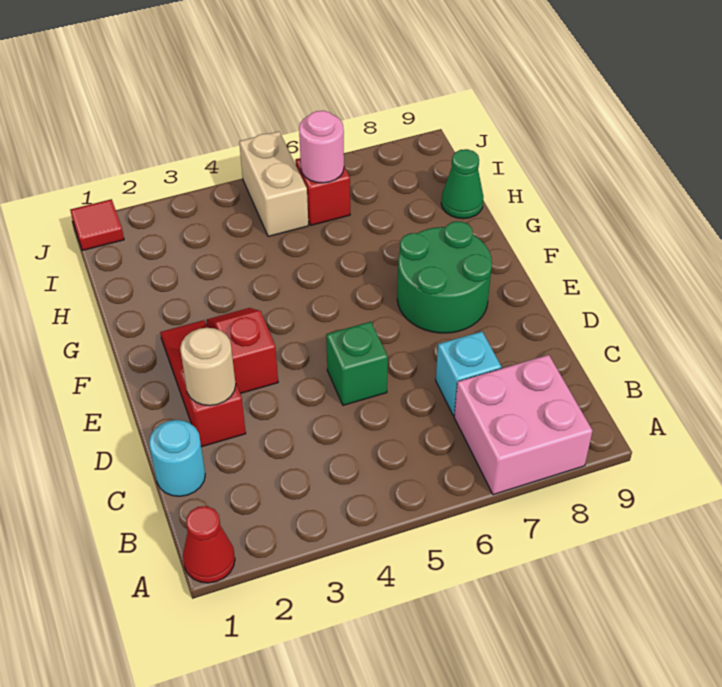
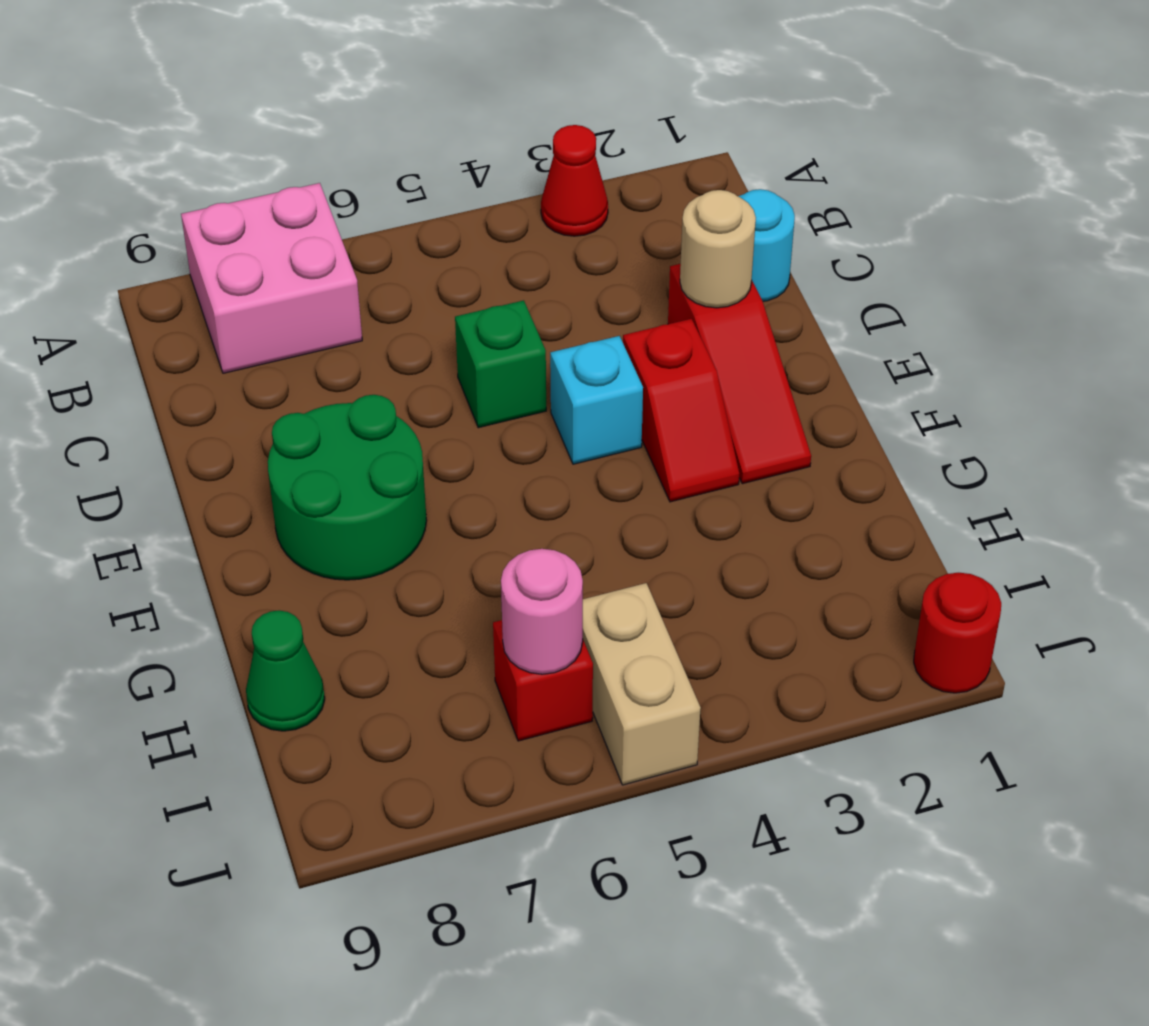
red cone A1 level 1 -> red cone A3 level 1
cyan brick C7 level 1 -> cyan brick E4 level 1
red tile J1 level 1 -> red round brick J1 level 1

